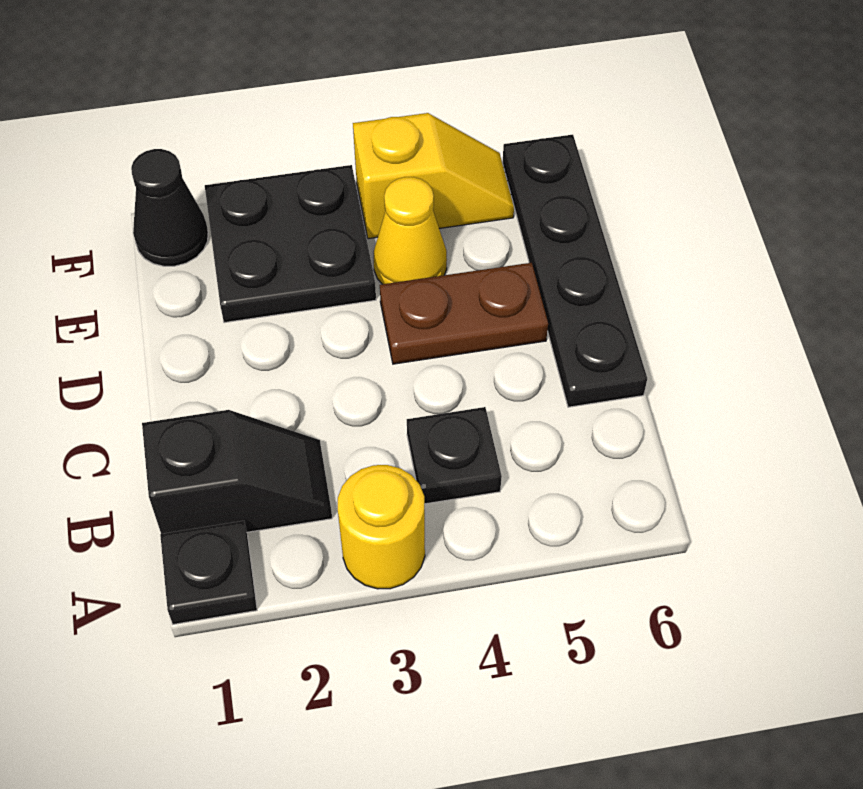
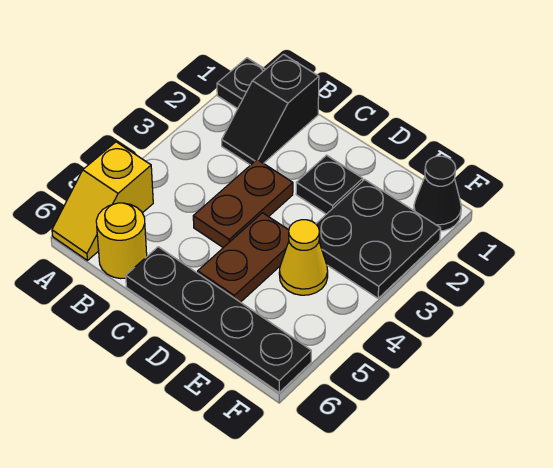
yellow round brick A3 level 1 -> yellow round brick B6 level 1
black plate B4 level 1 -> black plate D2 level 1
none -> brown plate C3:C4 level 1
yellow slope F4:F5 level 1 top 4 -> yellow slope A5:A6 level 1 top 5

